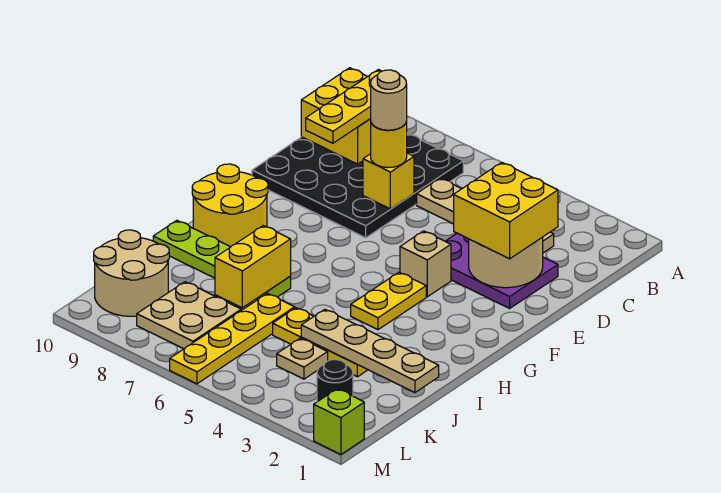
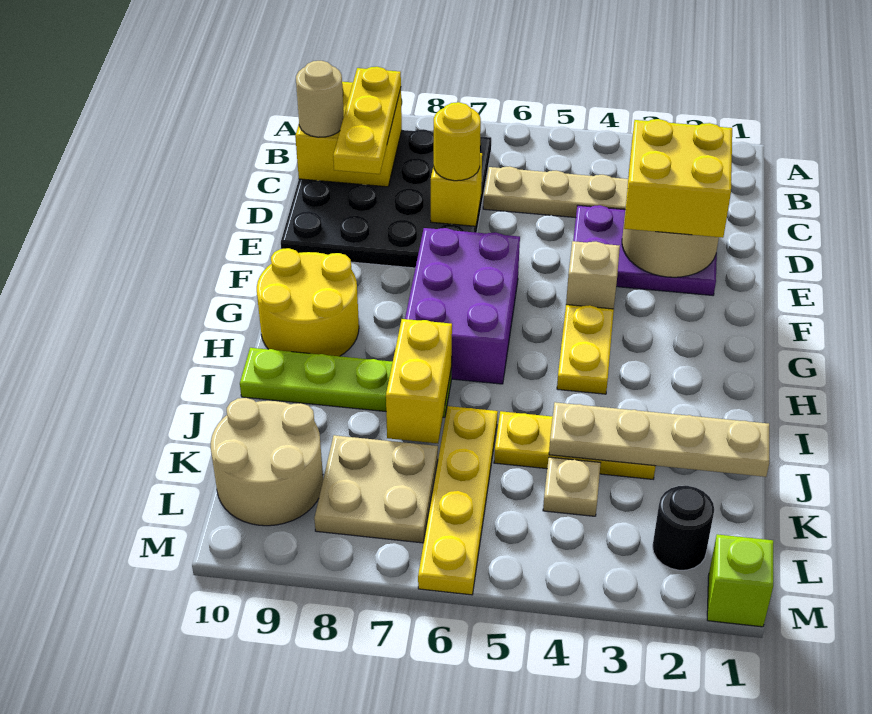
tan round brick D7 level 4 -> tan round brick C10 level 3
none -> purple brick F6:H7 level 1

